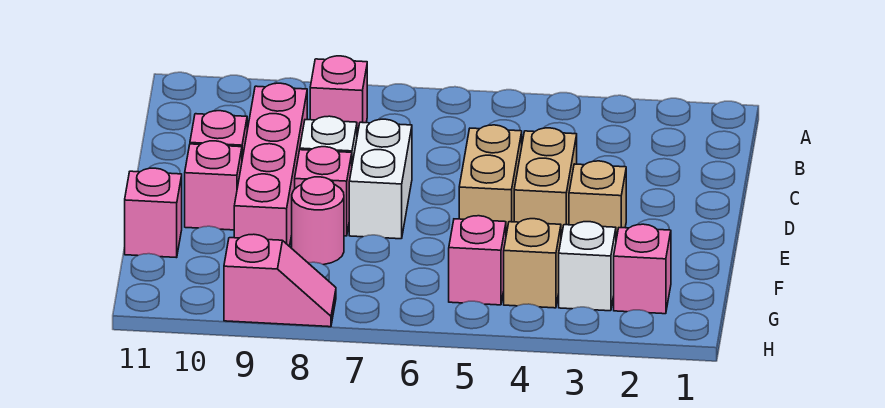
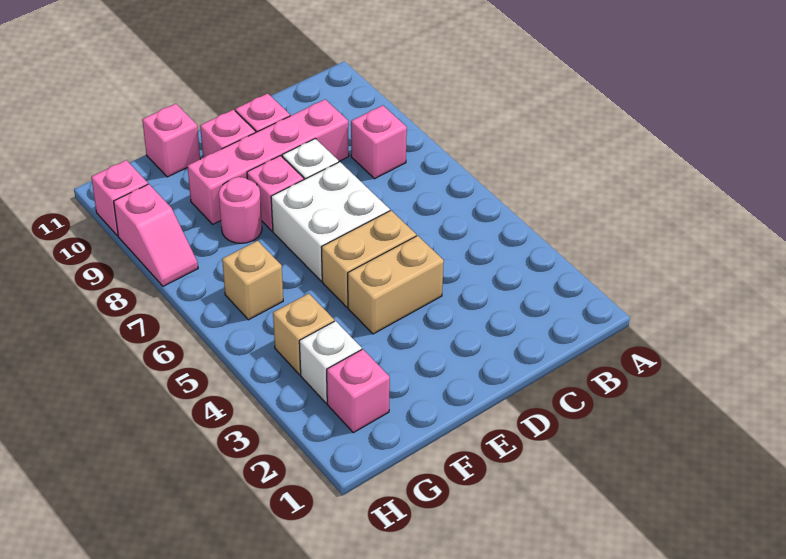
white brick D7:E7 level 1 -> white brick D6:E7 level 1
tan brick E3 level 1 -> tan brick G6 level 1
pink brick G5 level 1 -> pink brick H10 level 1

